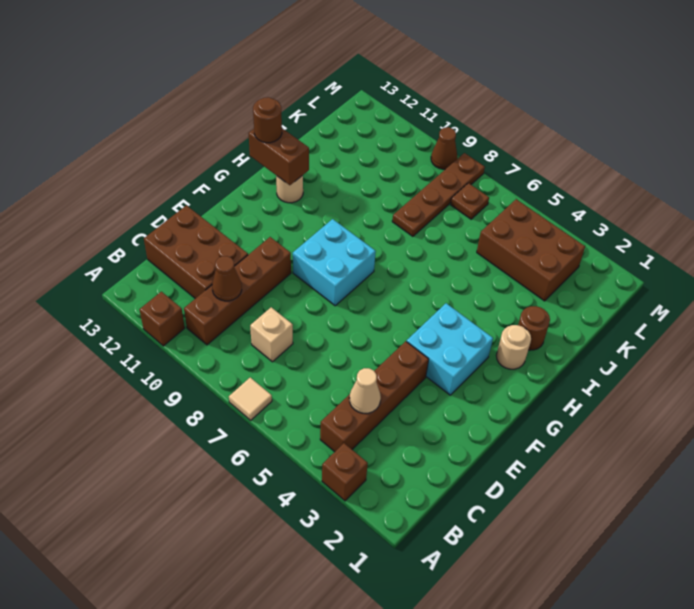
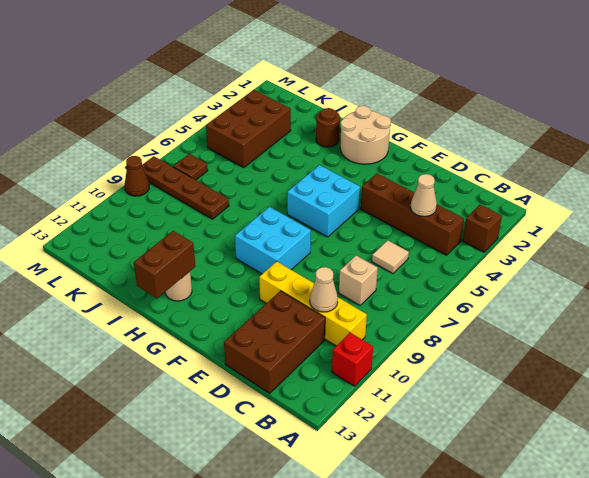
tan tile A7 level 1 -> tan tile C6 level 1
brown brick A11 level 1 -> red brick A11 level 1
brown brick B10:E10 level 1 -> yellow brick B10:E10 level 1
brown cone C10 level 2 -> tan cone C10 level 2
cyan brick F3:G4 level 1 -> cyan brick F5:G6 level 1
tan round brick H2 level 1 -> tan round brick G1:H2 level 1
brown round brick H13 level 3 -> none

